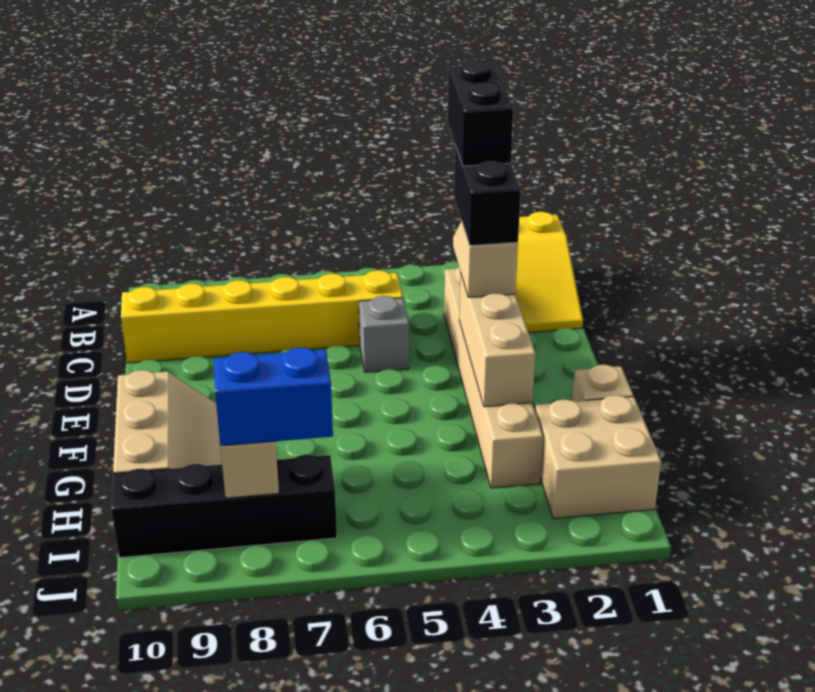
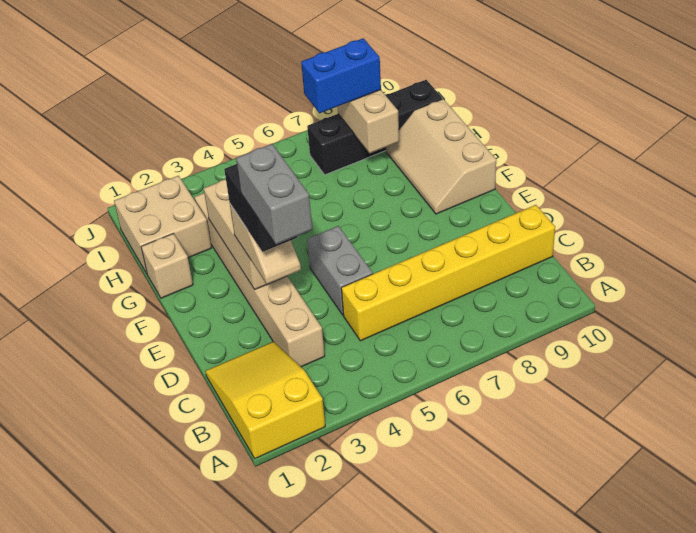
black brick C3:D3 level 5 -> grey brick C3:D3 level 5
grey brick D5 level 1 -> grey brick D5:E5 level 1

